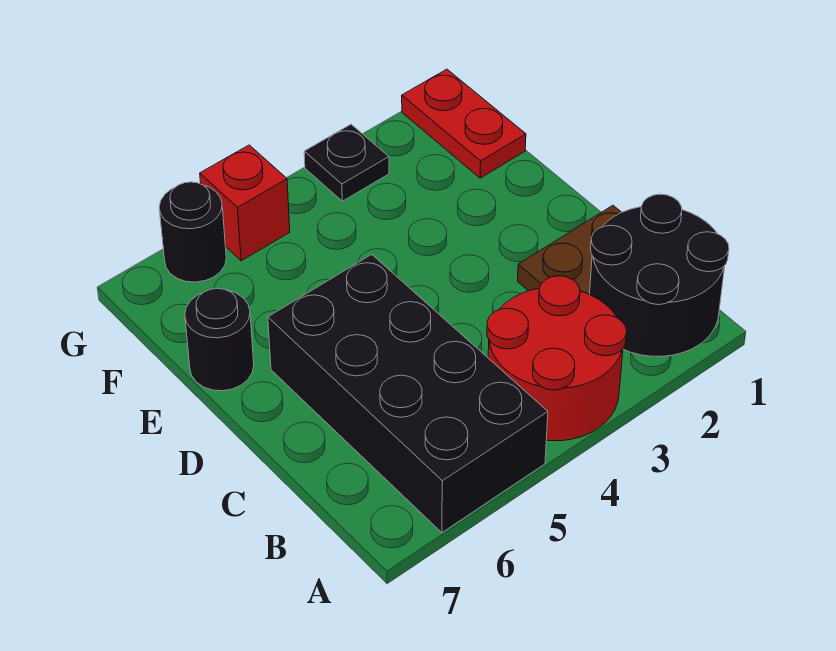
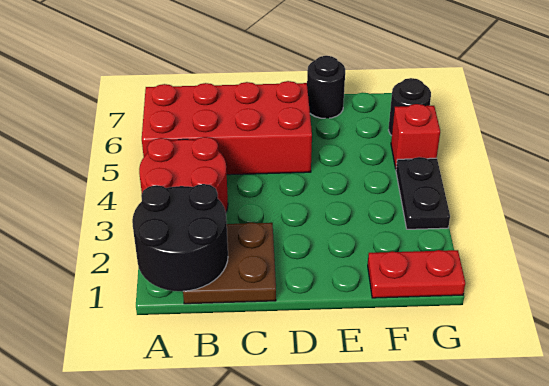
black brick A5:D6 level 1 -> red brick A5:D6 level 1
black plate G3 level 1 -> black plate G3:G4 level 1

